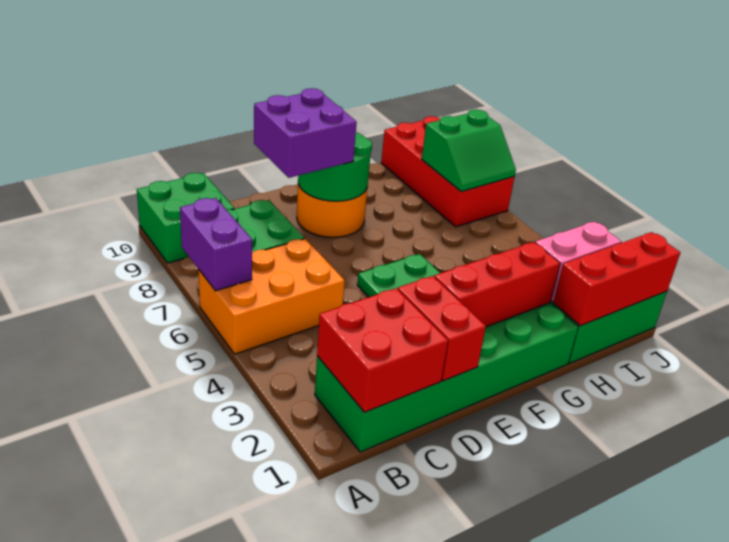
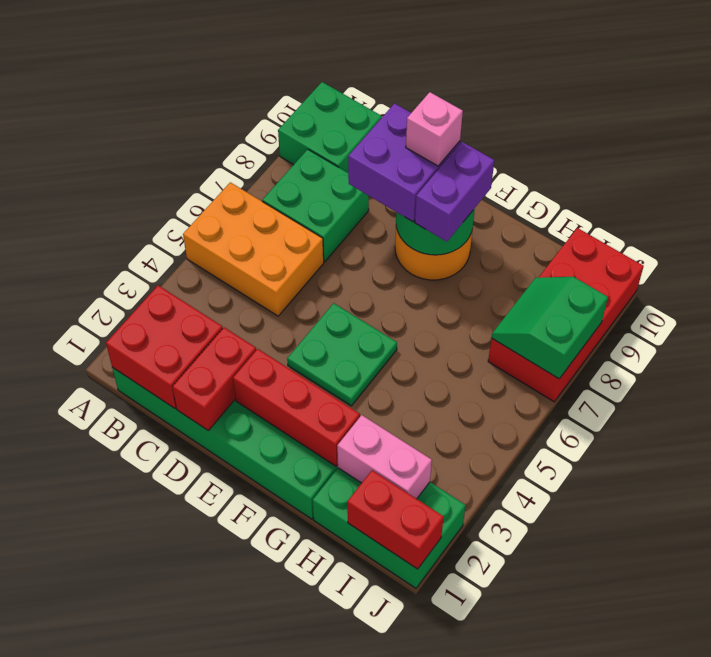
purple brick A6:A7 level 2 -> purple brick F8:F9 level 3
none -> pink brick E9 level 4
red brick H1:J1 level 2 -> red brick I1:J1 level 2
green slope I7:J8 level 2 top 8 -> green slope I7:J8 level 2 top J

